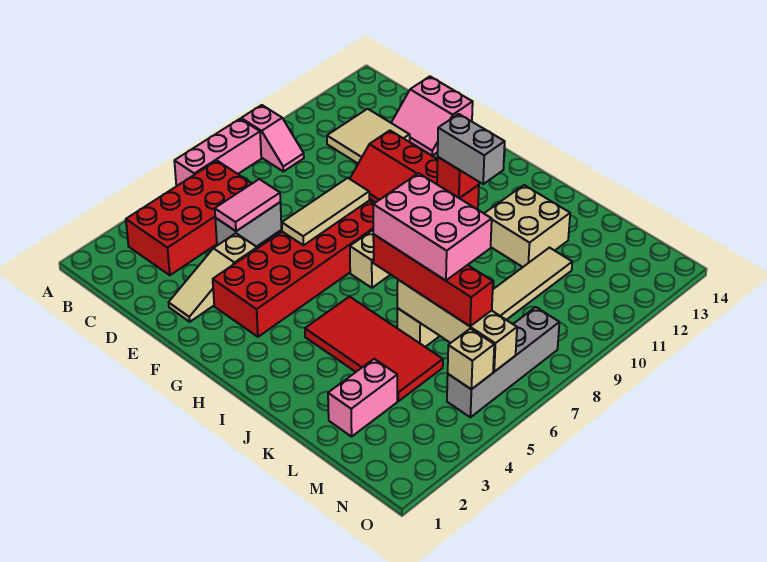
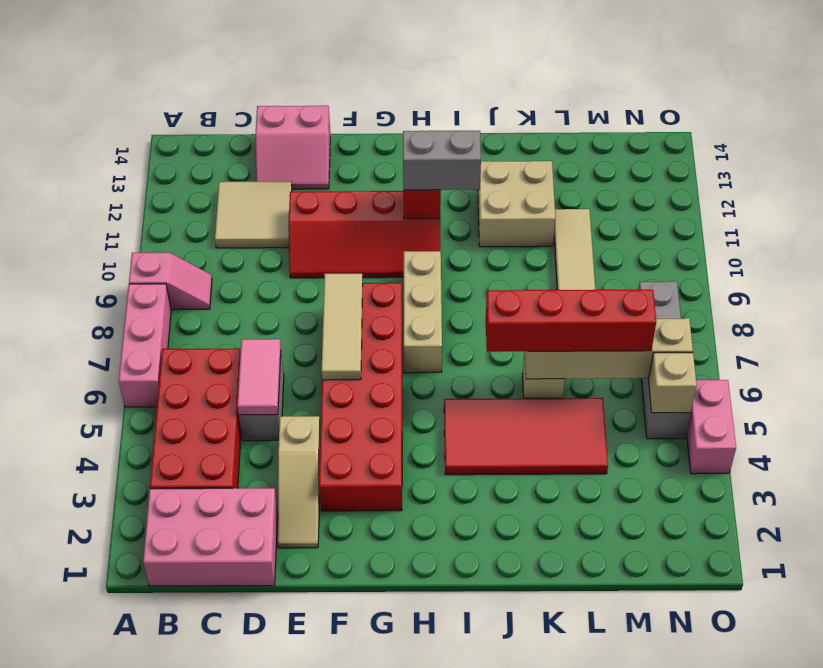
pink brick J6:L7 level 4 -> pink brick B1:D2 level 1
pink brick L2:L3 level 1 -> pink brick O4:O5 level 1

